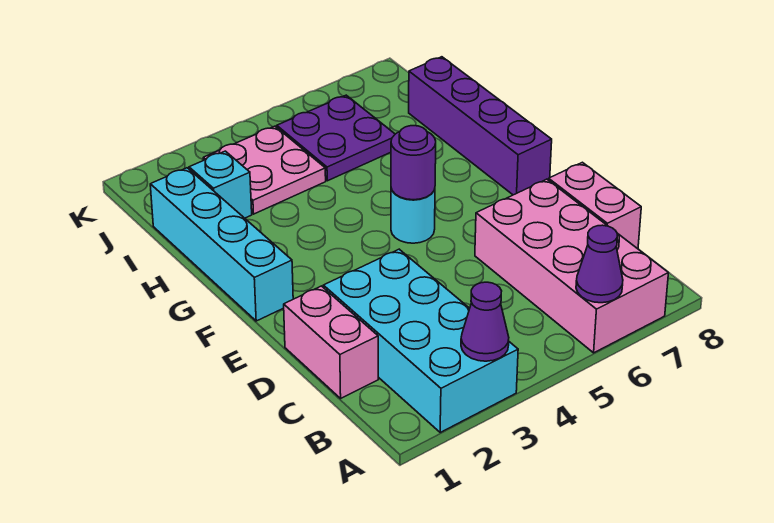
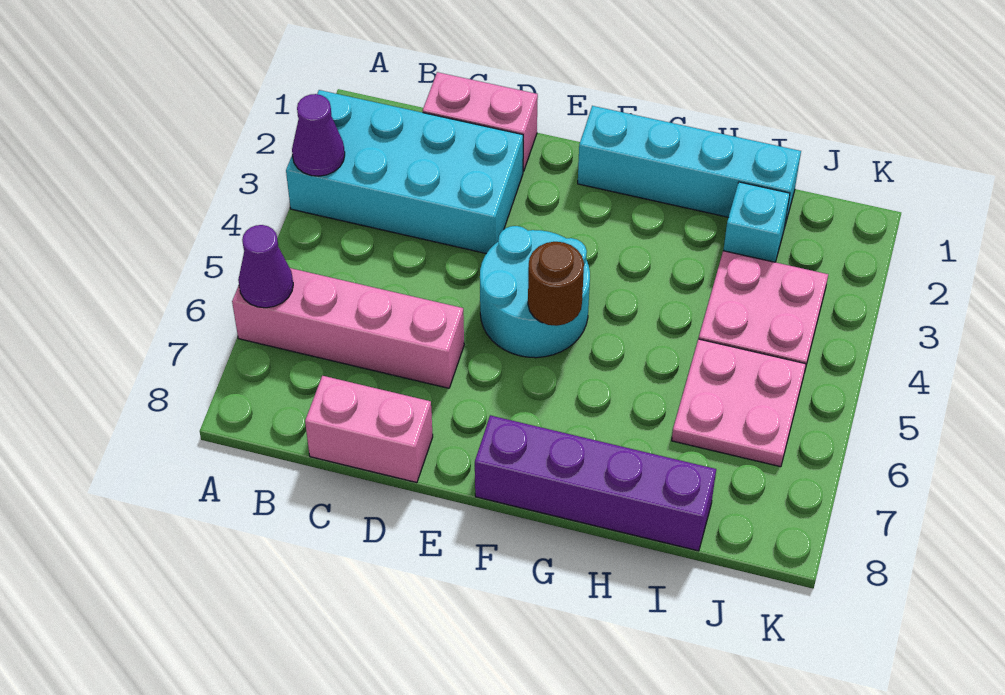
pink brick A6:D7 level 1 -> pink brick A6:D6 level 1
cyan round brick F5 level 1 -> cyan round brick E4:F5 level 1
purple round brick F5 level 2 -> brown round brick F5 level 2
purple plate I5:J6 level 1 -> pink plate I5:J6 level 1

